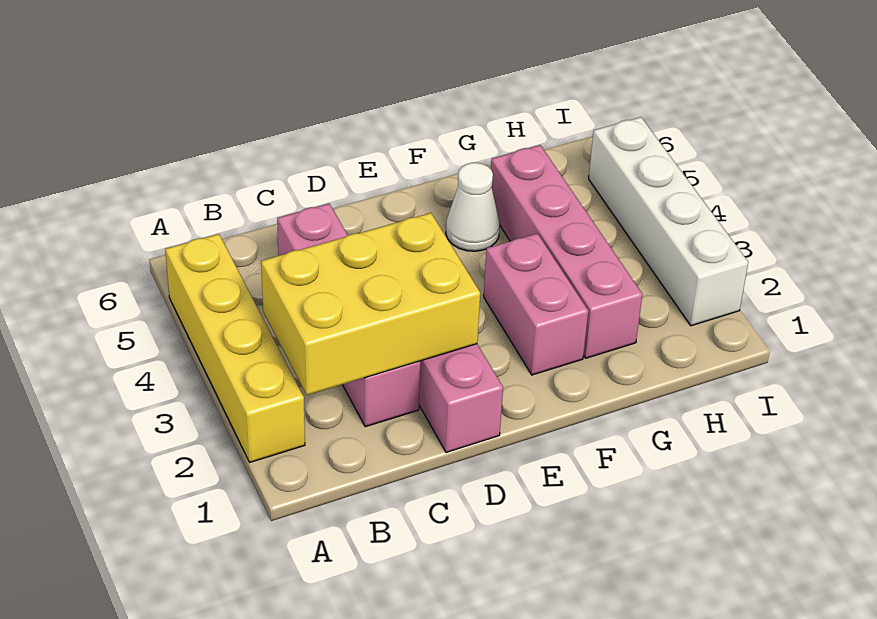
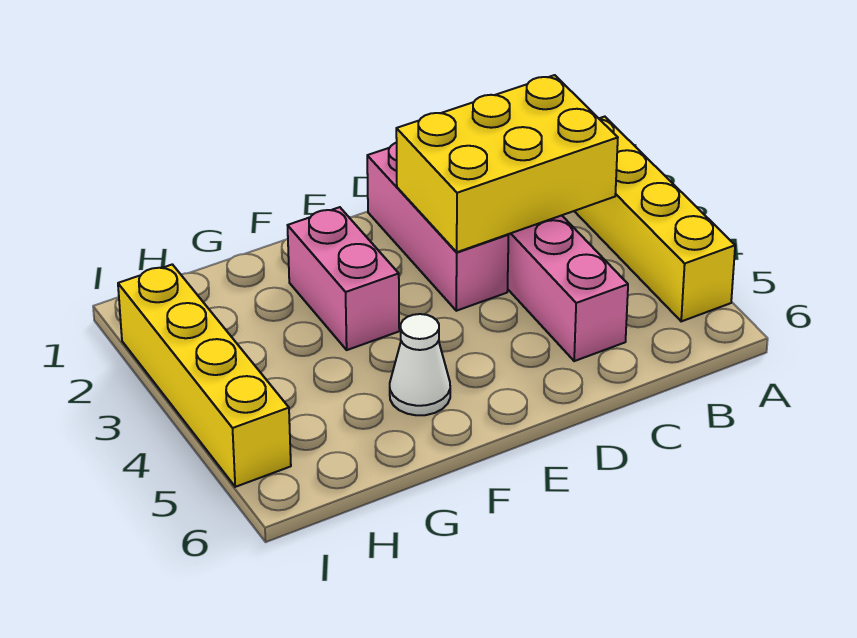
pink brick G2:G5 level 1 -> none
white brick I2:I5 level 1 -> yellow brick I2:I5 level 1

